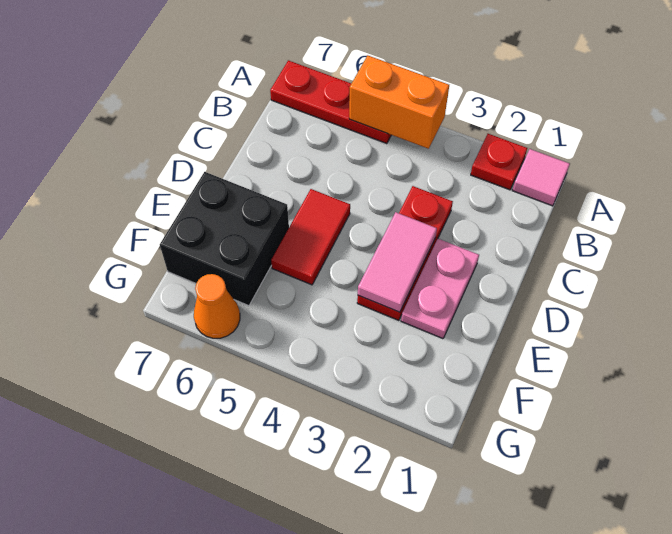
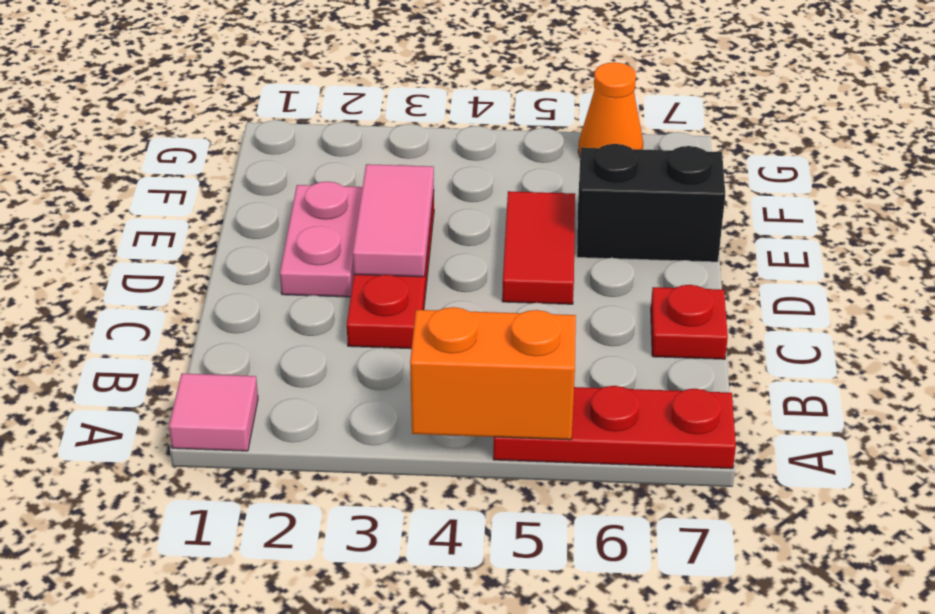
red plate A2 level 1 -> red plate C7 level 1
black brick E6:F7 level 1 -> black brick E6:E7 level 1

